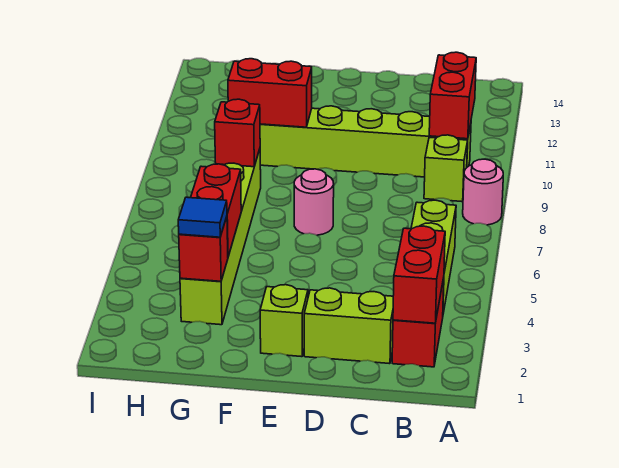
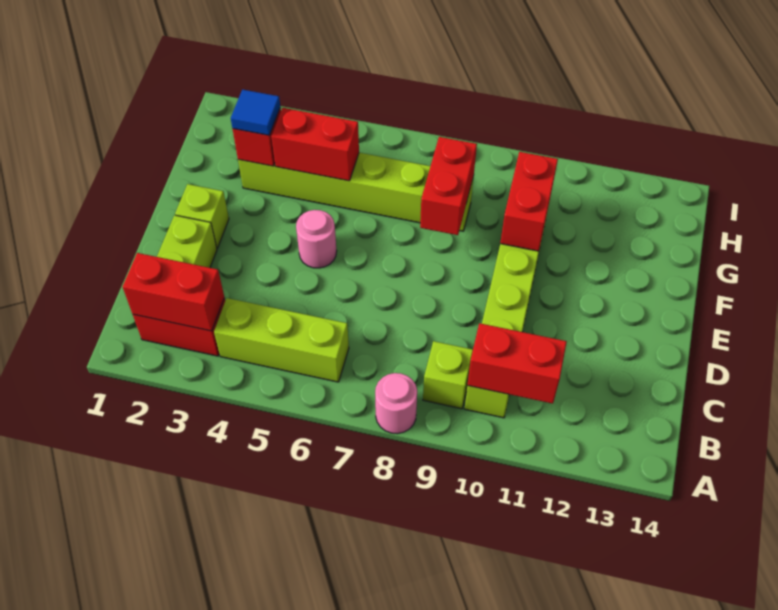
pink round brick E7 level 1 -> pink round brick E5 level 1
red brick G8 level 2 -> red brick F8:G8 level 2

